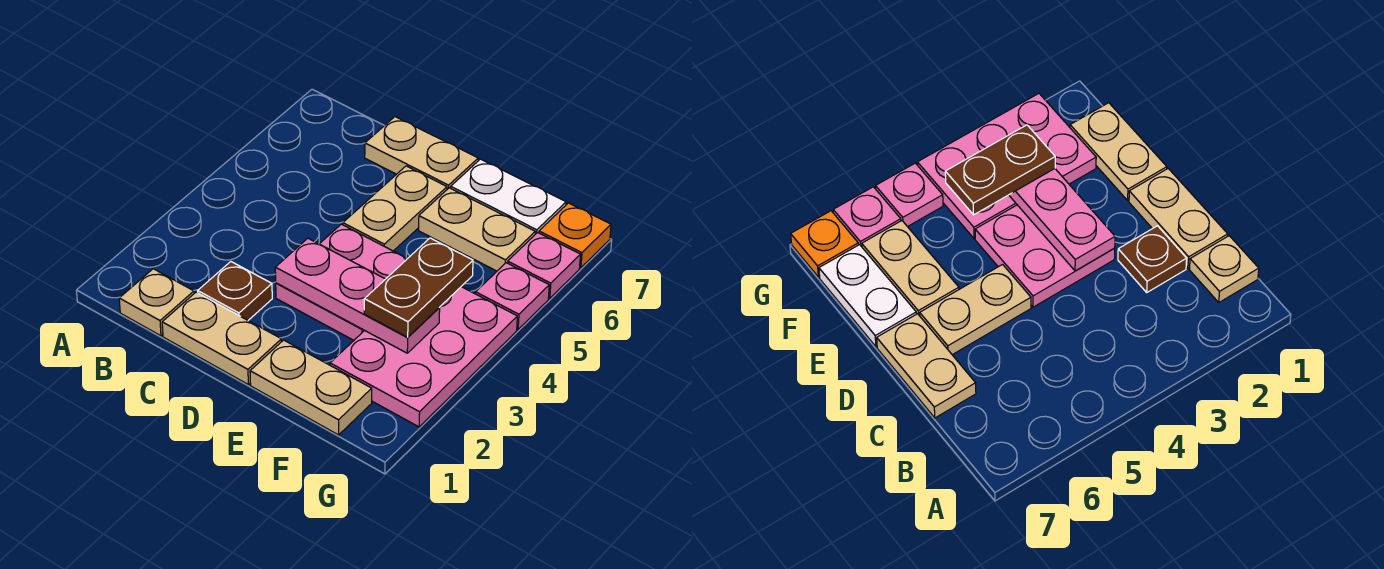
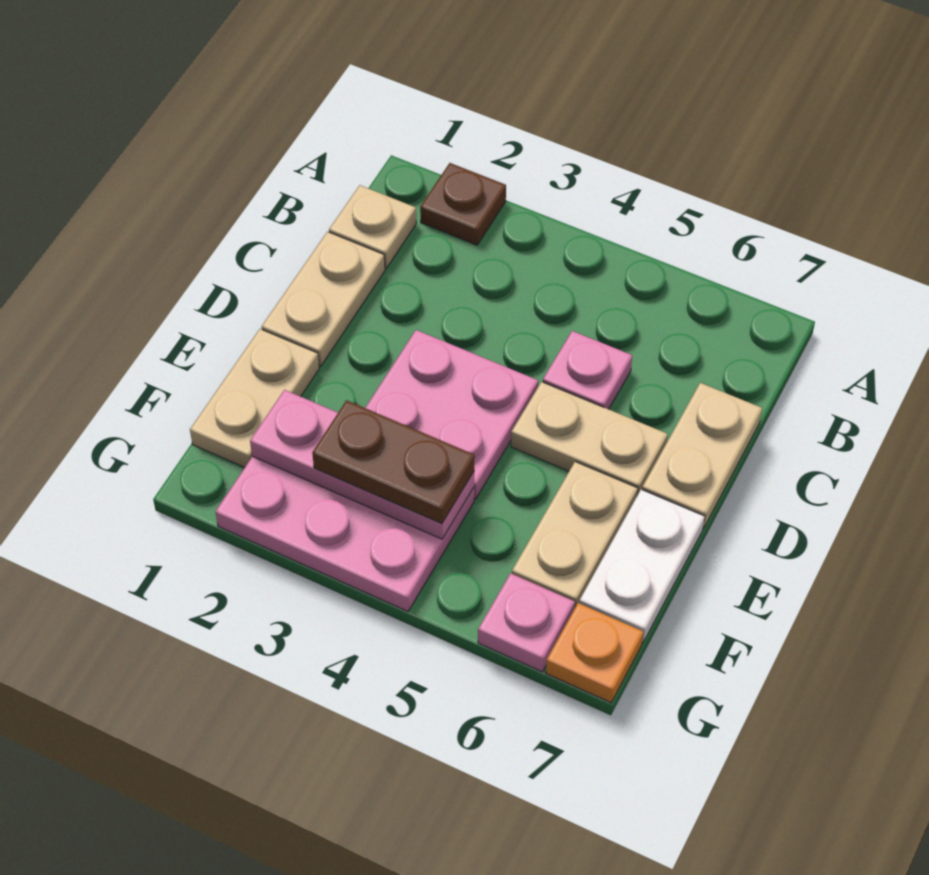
brown plate C2 level 1 -> brown plate A2 level 1
pink plate D3:F3 level 2 -> pink plate F2:F4 level 2
pink plate G5 level 1 -> pink plate C5 level 1

